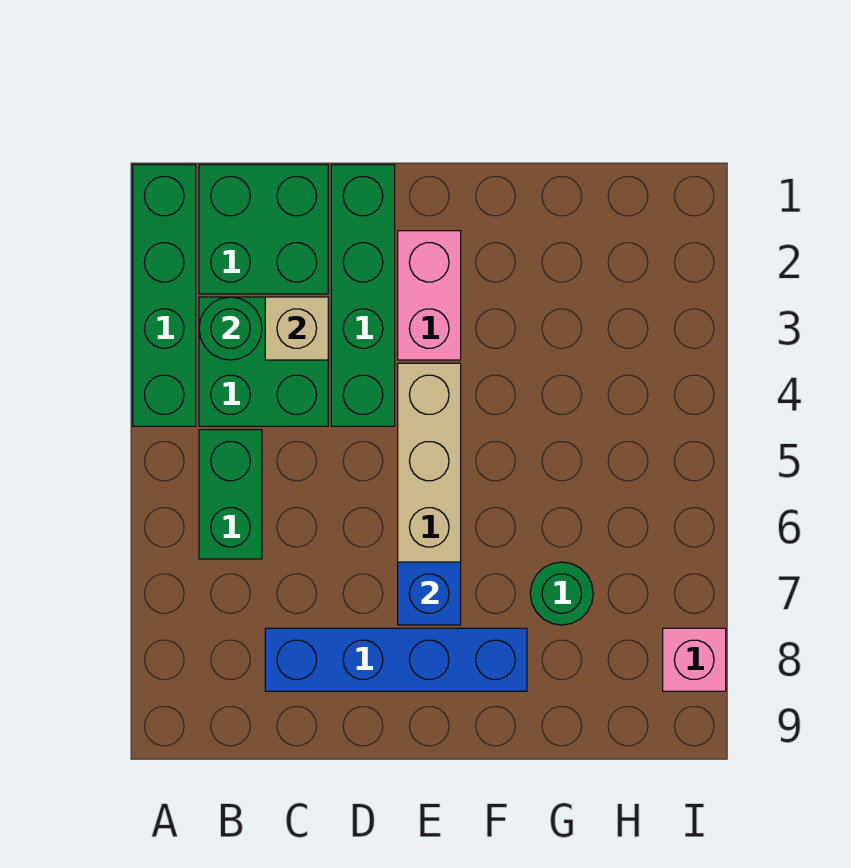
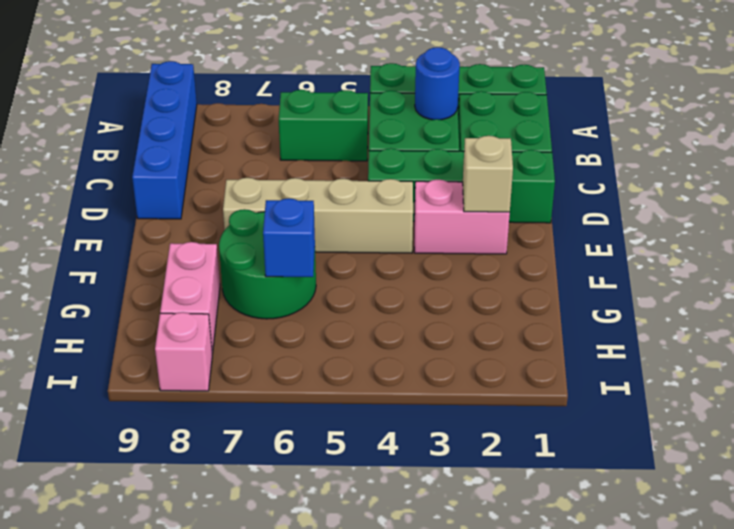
green round brick B3 level 2 -> blue round brick B3 level 2
tan brick C3 level 2 -> tan brick E2 level 2
blue brick C8:F8 level 1 -> blue brick A9:D9 level 1
blue brick E7 level 2 -> blue brick G6 level 2
green round brick G7 level 1 -> green round brick F6:G7 level 1
none -> pink brick G8:H8 level 1

